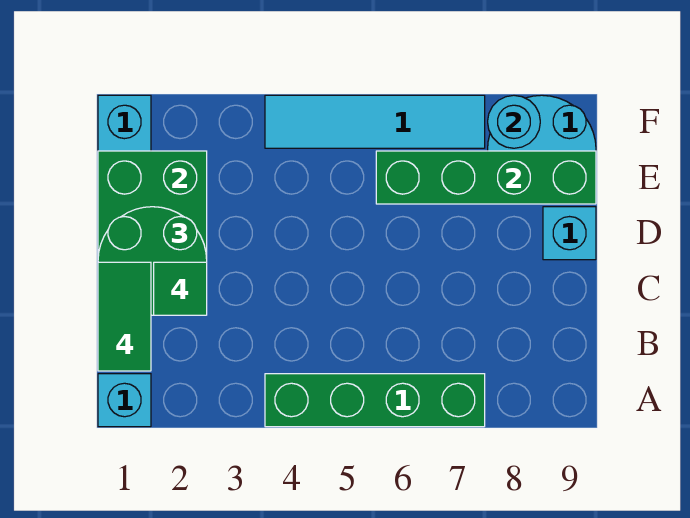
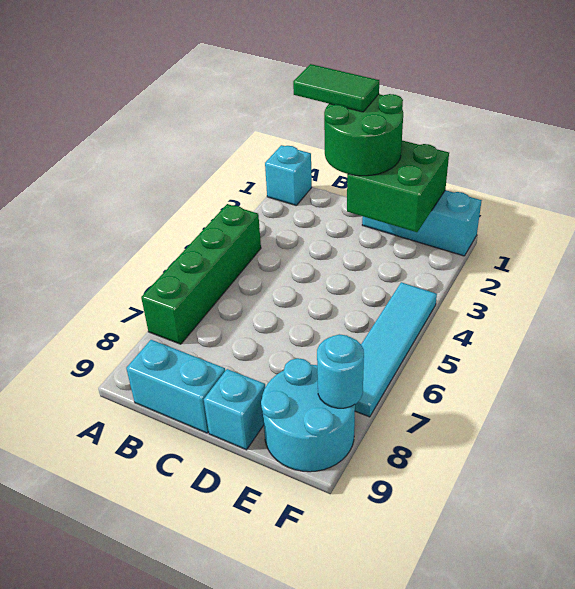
none -> cyan brick B9:C9 level 1
green tile C2 level 4 -> none
green brick E6:E9 level 2 -> none

